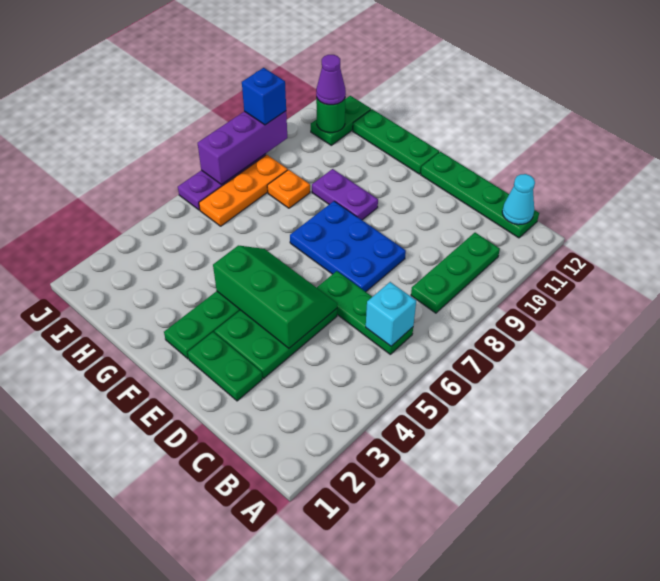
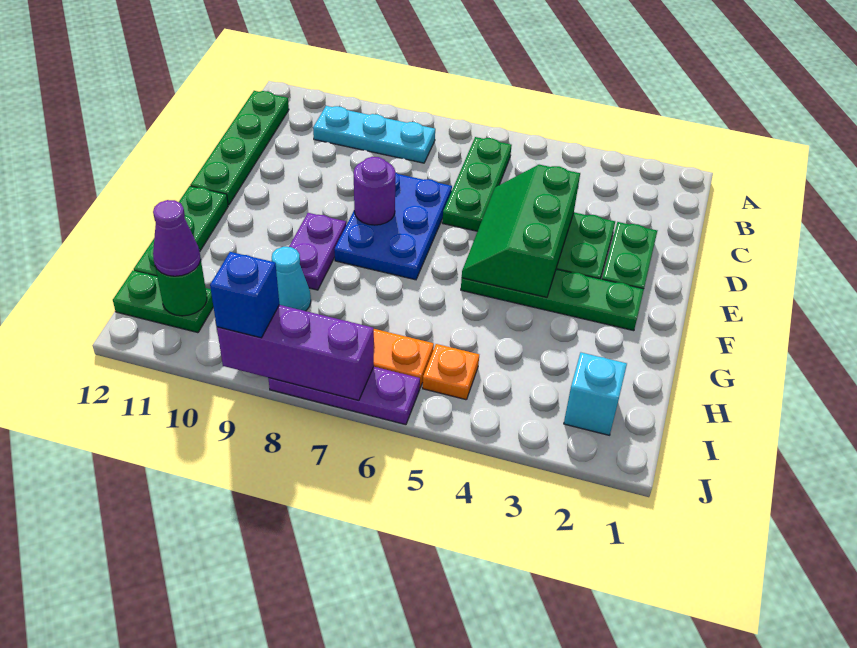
cyan brick B6 level 2 -> cyan brick I2 level 1
green plate B8:B10 level 1 -> cyan plate B8:B10 level 1
cyan cone B12 level 2 -> cyan cone H9 level 1
none -> purple round brick E8 level 2
orange plate H8 level 1 -> orange plate I5 level 1

